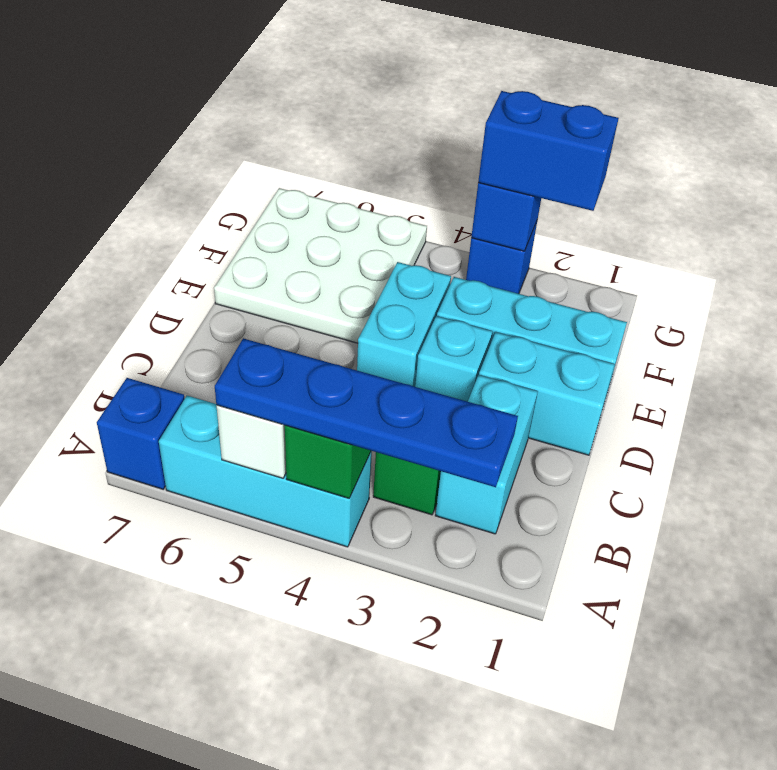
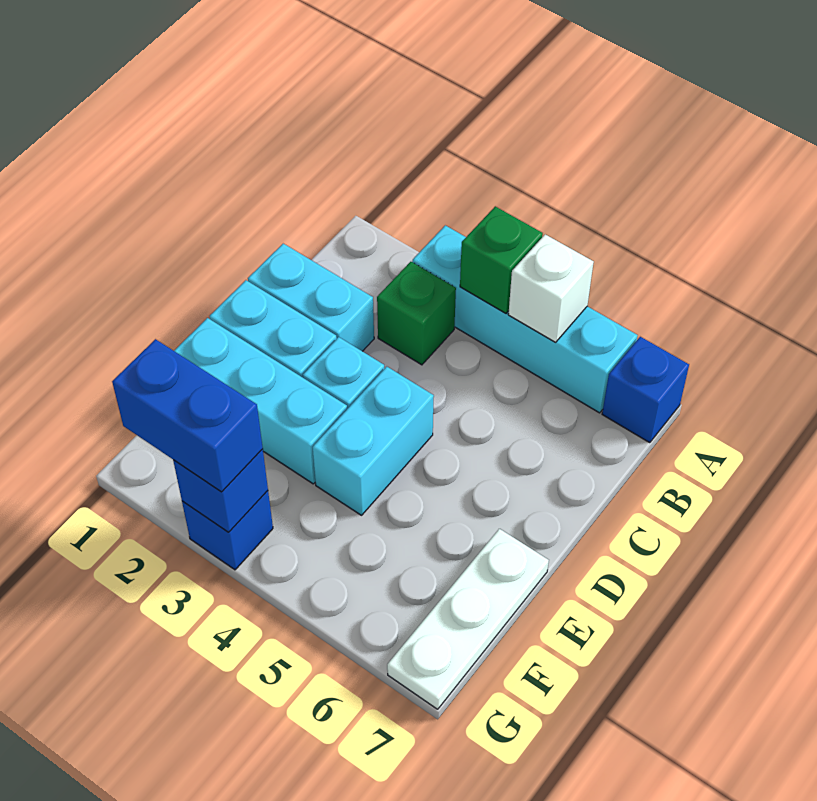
blue plate A2:A5 level 3 -> none
cyan brick A4:A6 level 1 -> cyan brick A3:A6 level 1
cyan brick B2:C2 level 1 -> cyan brick C1:C2 level 1
white plate E5:G7 level 1 -> white plate E7:G7 level 1

